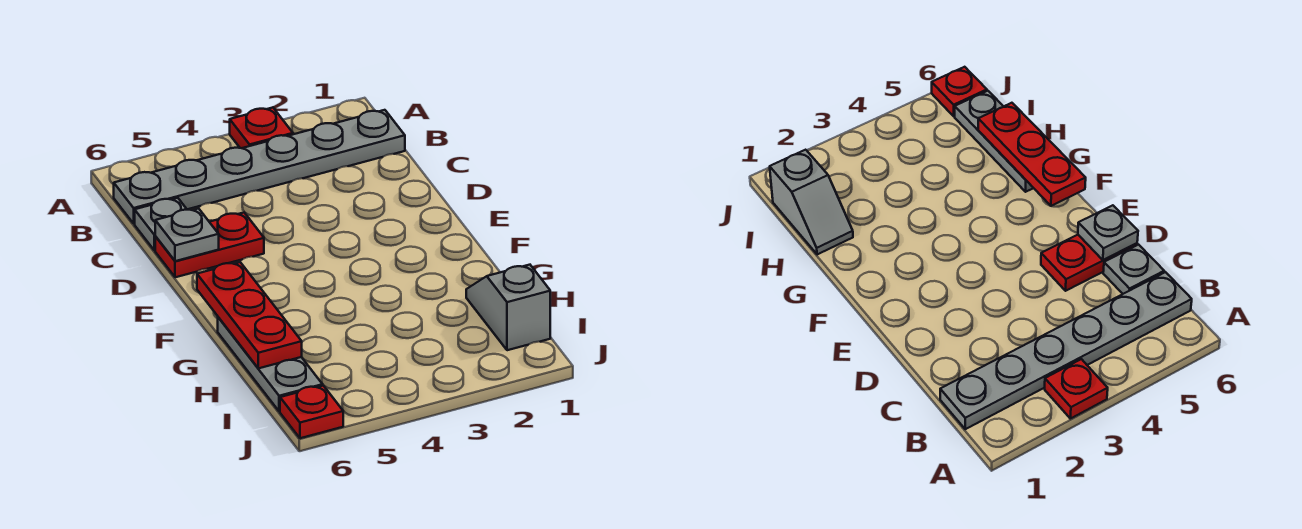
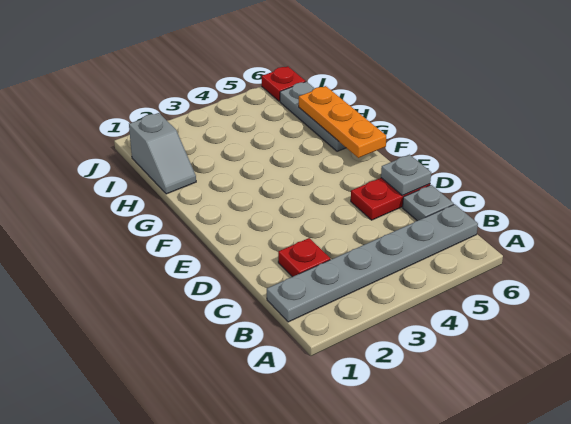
red plate A3 level 1 -> red plate C2 level 1
red plate F6:H6 level 2 -> orange plate F6:H6 level 2

